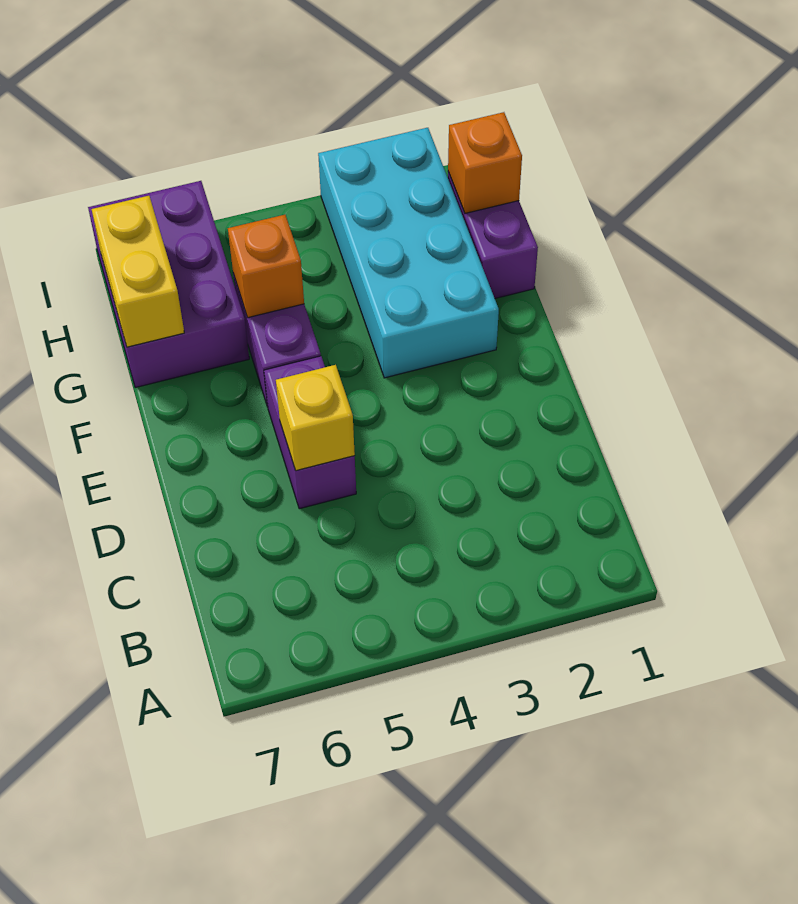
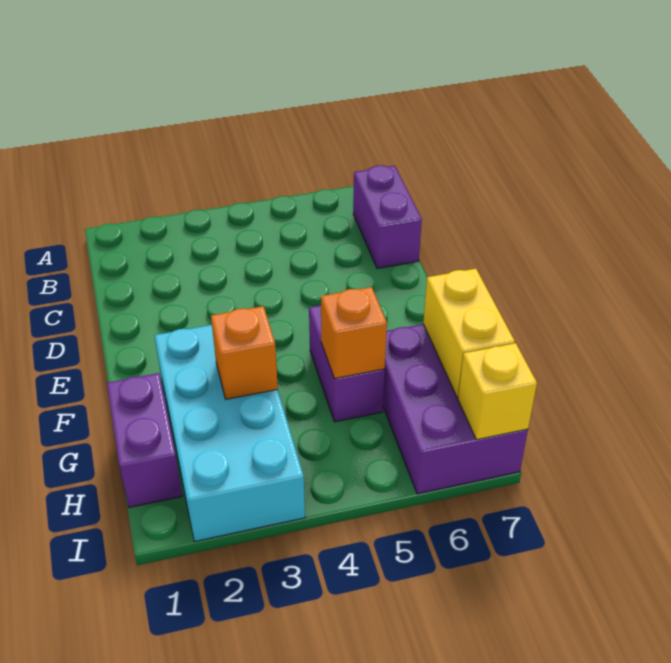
purple brick D5:E5 level 1 -> purple brick B7:C7 level 1
yellow brick D5 level 2 -> yellow brick I7 level 2
orange brick H1 level 2 -> orange brick G3 level 2

